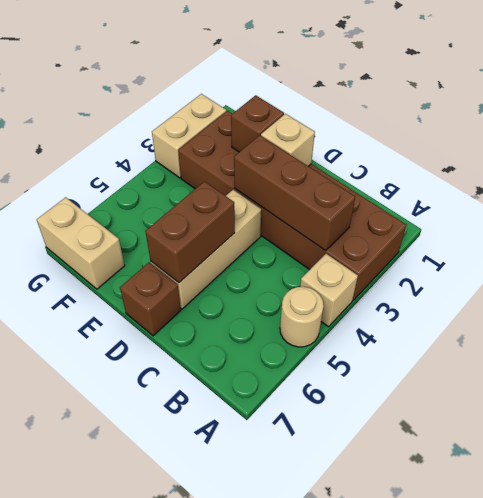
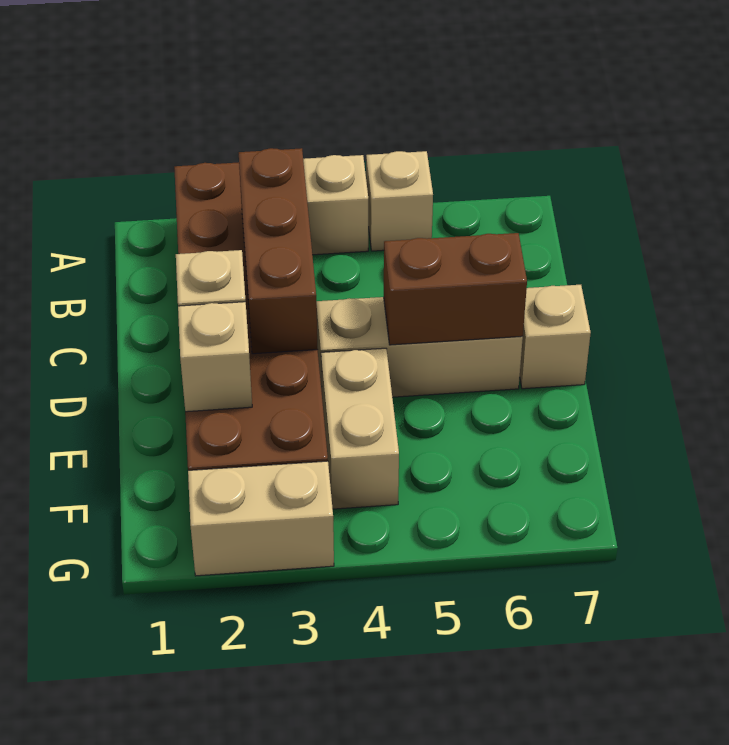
tan round brick A5 level 1 -> tan brick A5 level 1
brown brick D7 level 1 -> tan brick D7 level 1
brown brick E2 level 2 -> tan brick E2 level 2
tan brick F7:G7 level 1 -> tan brick E4:F4 level 1

